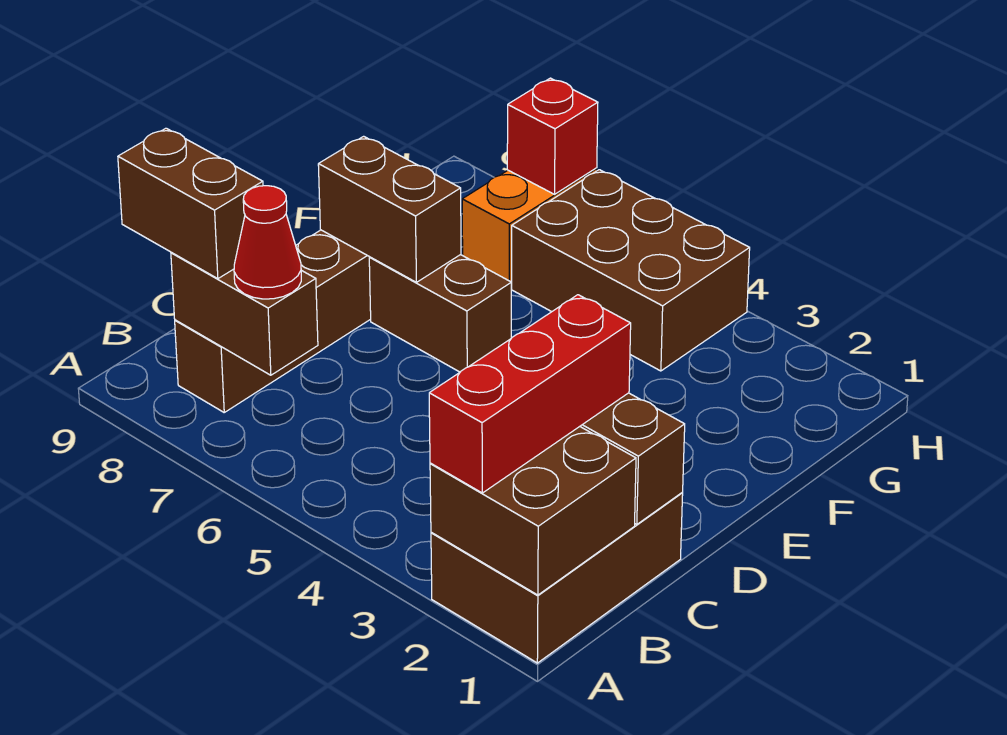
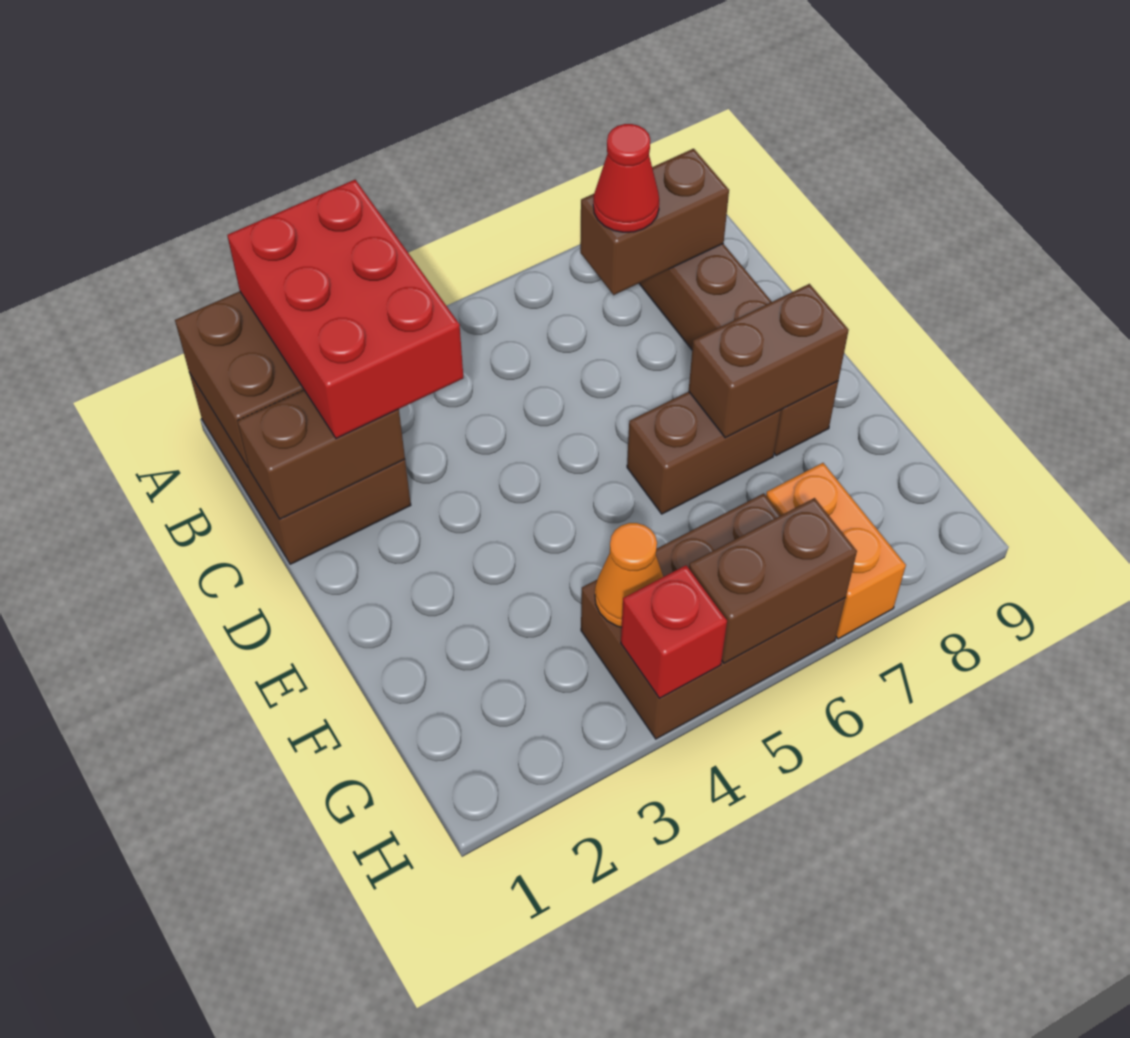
red brick A2:C2 level 3 -> red brick A2:C3 level 3
brown brick B8:B9 level 3 -> brown brick H5:H6 level 2
none -> orange cone G4 level 2
red brick H7 level 2 -> red brick H4 level 2

